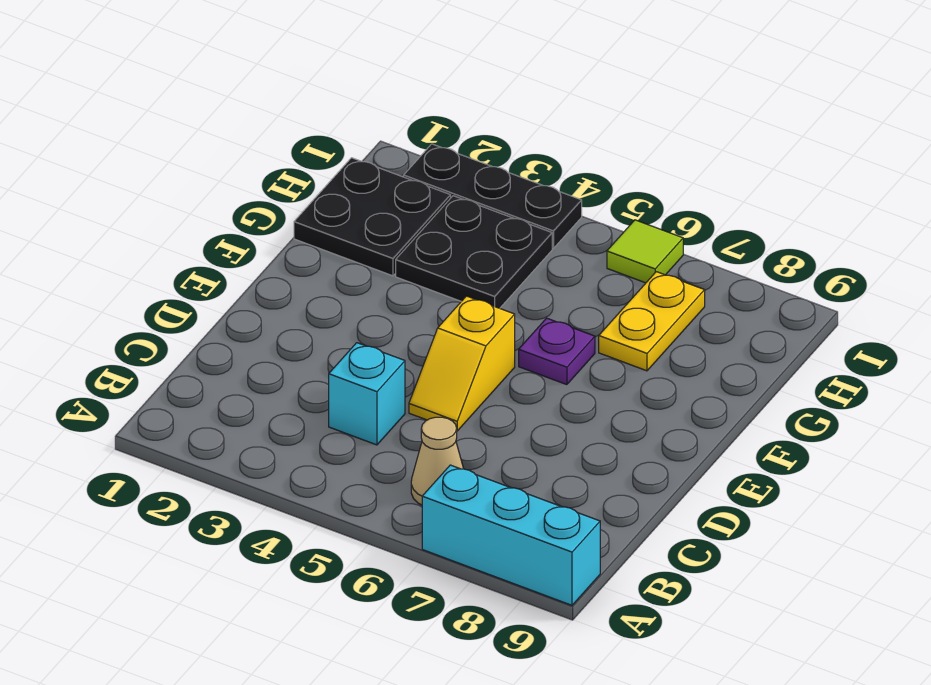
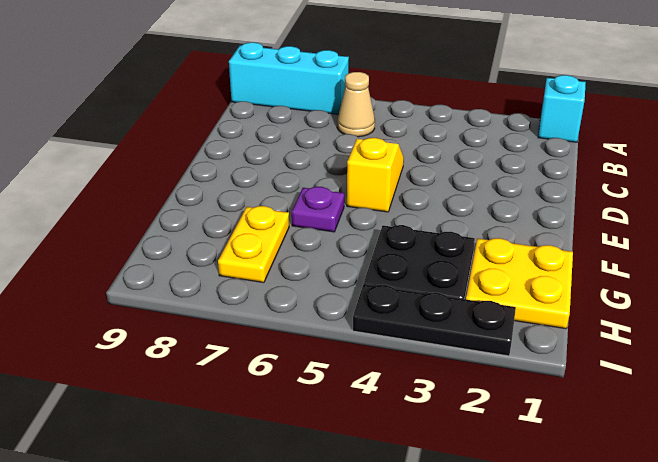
cyan brick C4 level 1 -> cyan brick A1 level 1
black plate G1:H2 level 1 -> yellow plate G1:H2 level 1
lime tile I6 level 1 -> none

